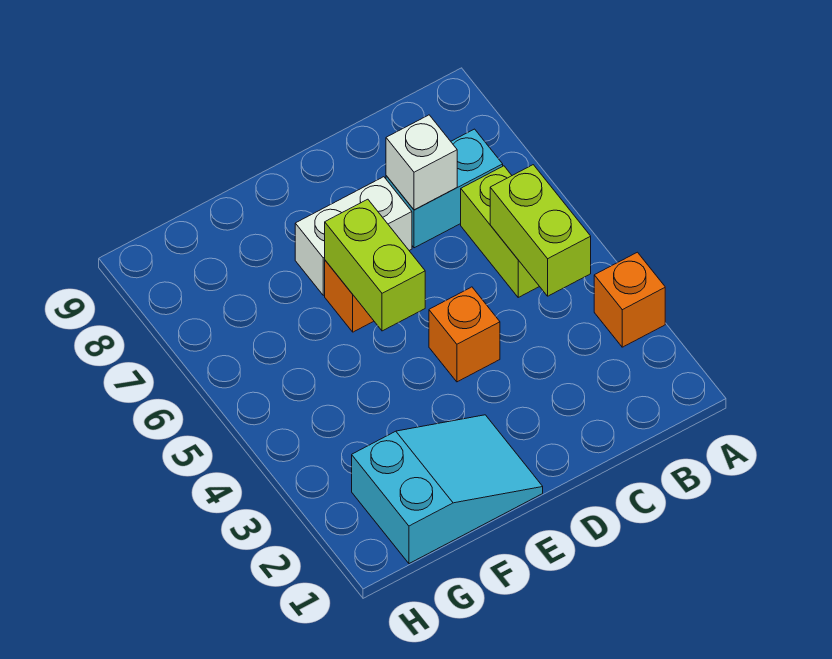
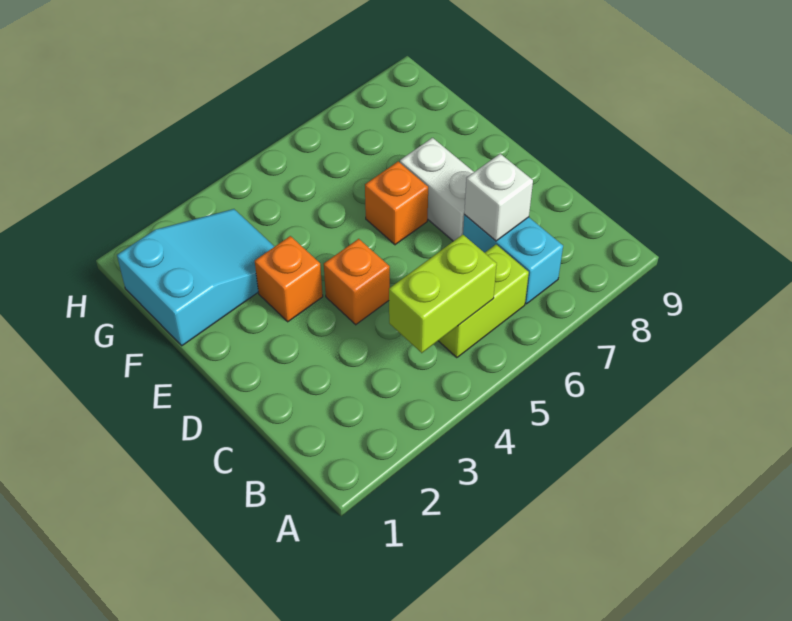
orange brick A3 level 1 -> orange brick E3 level 1
cyan slope E1:G2 level 1 top G -> cyan slope F1:G3 level 1 top 1
lime brick E5:E6 level 2 -> none

